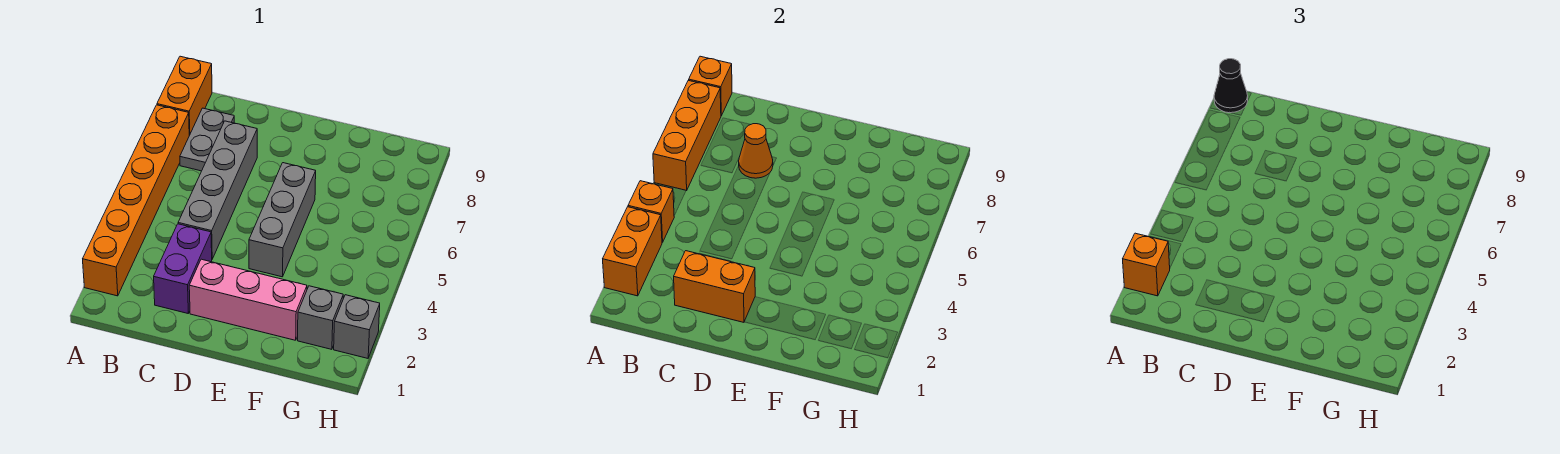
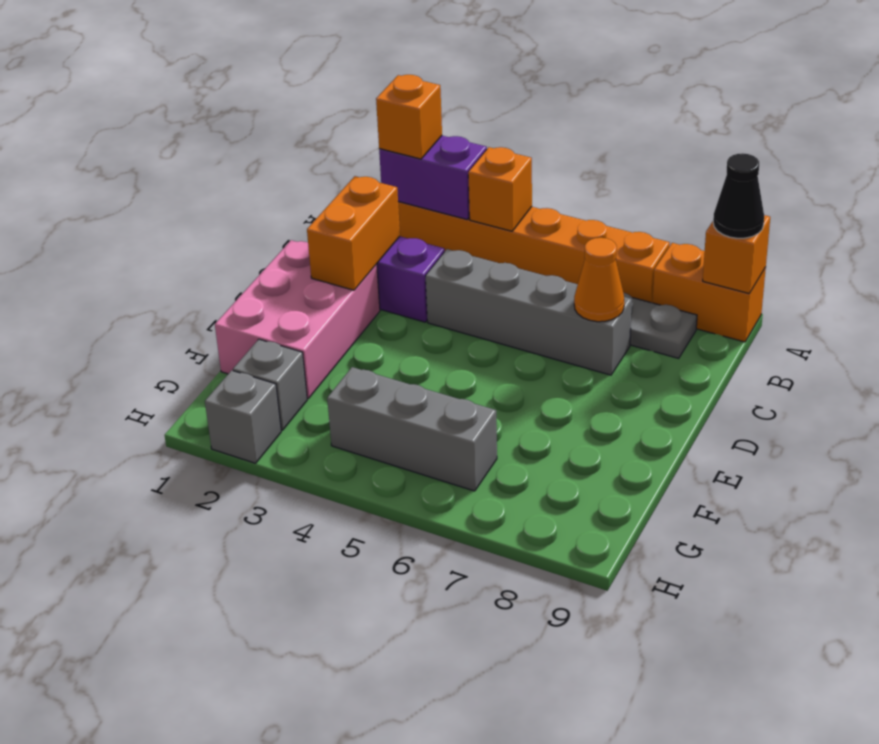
orange brick A2:A3 level 2 -> purple brick A2:A3 level 2
orange brick A6:A8 level 2 -> none
pink brick D2:F2 level 1 -> pink brick D1:F2 level 1
grey brick E4:E6 level 1 -> grey brick G4:G6 level 1

